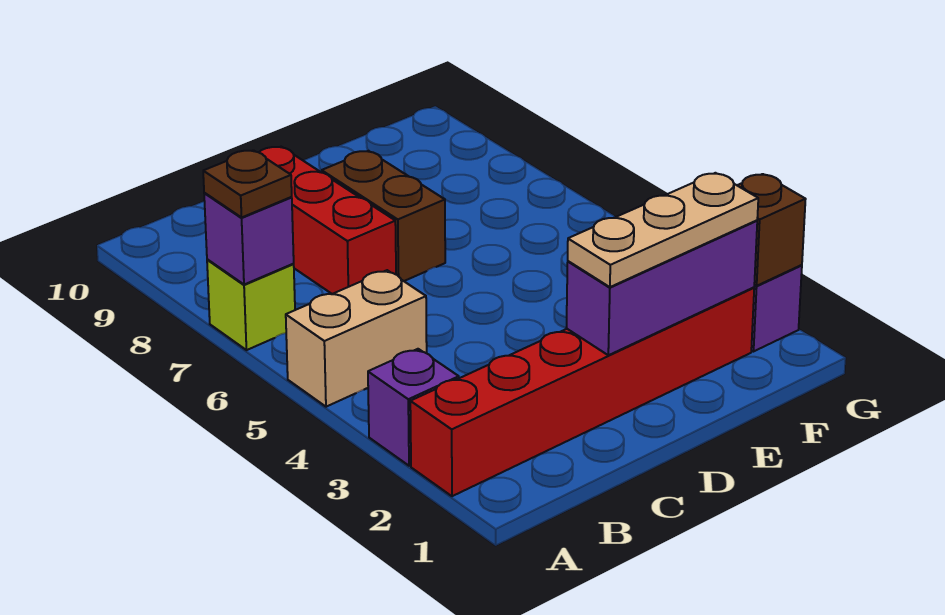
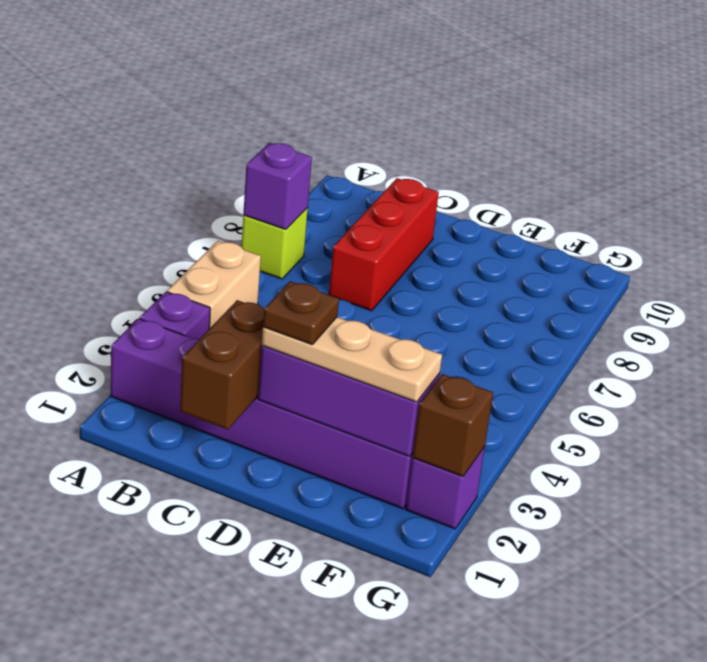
red brick A2:F2 level 1 -> purple brick A2:F2 level 1
tan brick A5:B5 level 1 -> tan brick A4:A5 level 1
brown plate A7 level 3 -> brown plate D2 level 4
brown brick D7:D8 level 1 -> brown brick C1:C2 level 2

